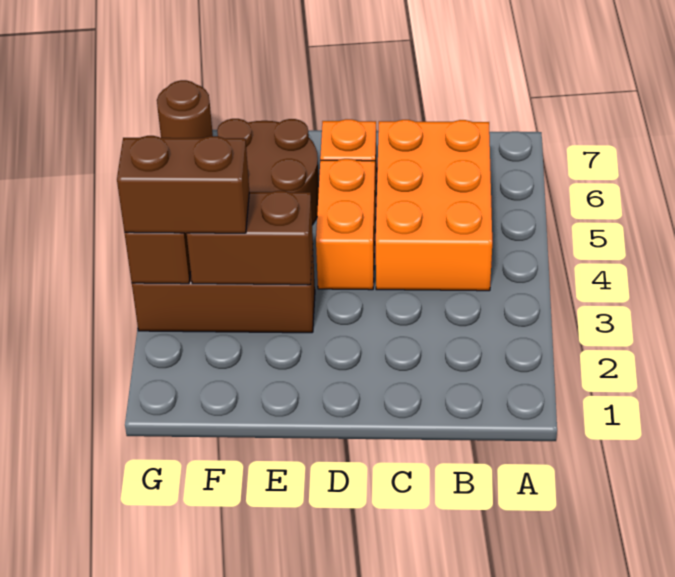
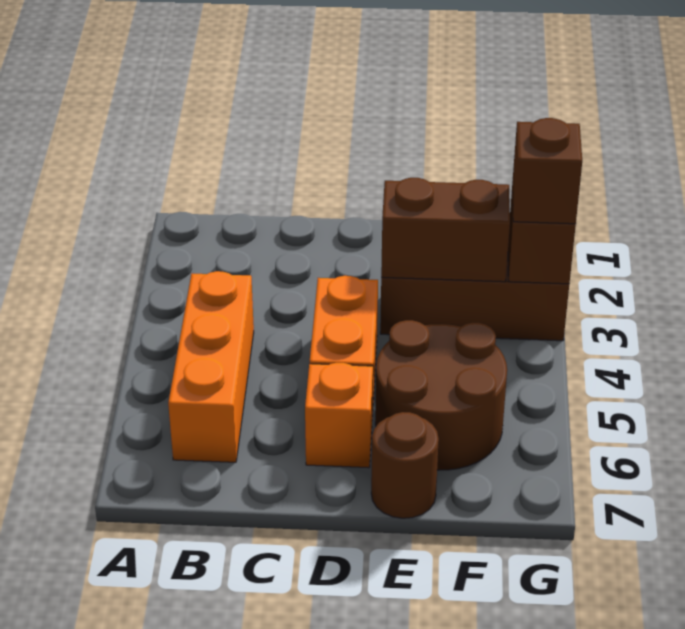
orange brick B4:C6 level 1 -> orange brick B4:B6 level 1
brown brick F3:G3 level 3 -> brown brick G3 level 3
brown round brick G7 level 1 -> brown round brick E7 level 1

